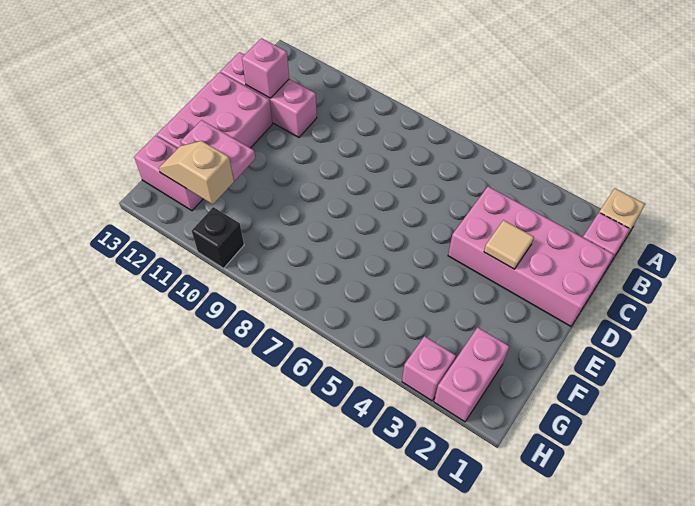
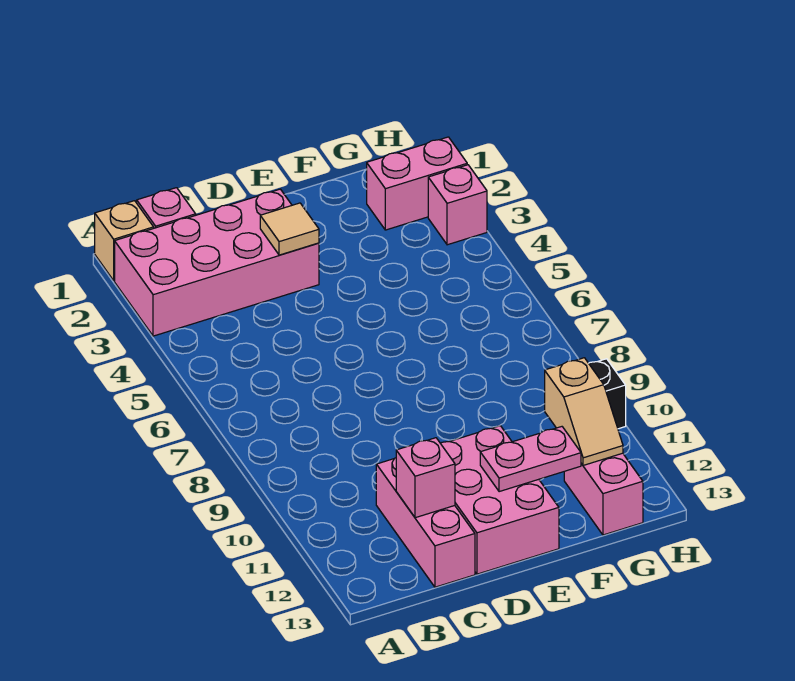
pink brick C1:D4 level 1 -> pink brick A2:D3 level 1
pink brick D12:F13 level 1 -> pink brick D11:E13 level 1
pink plate F11:F12 level 2 -> pink plate E12:F12 level 2

